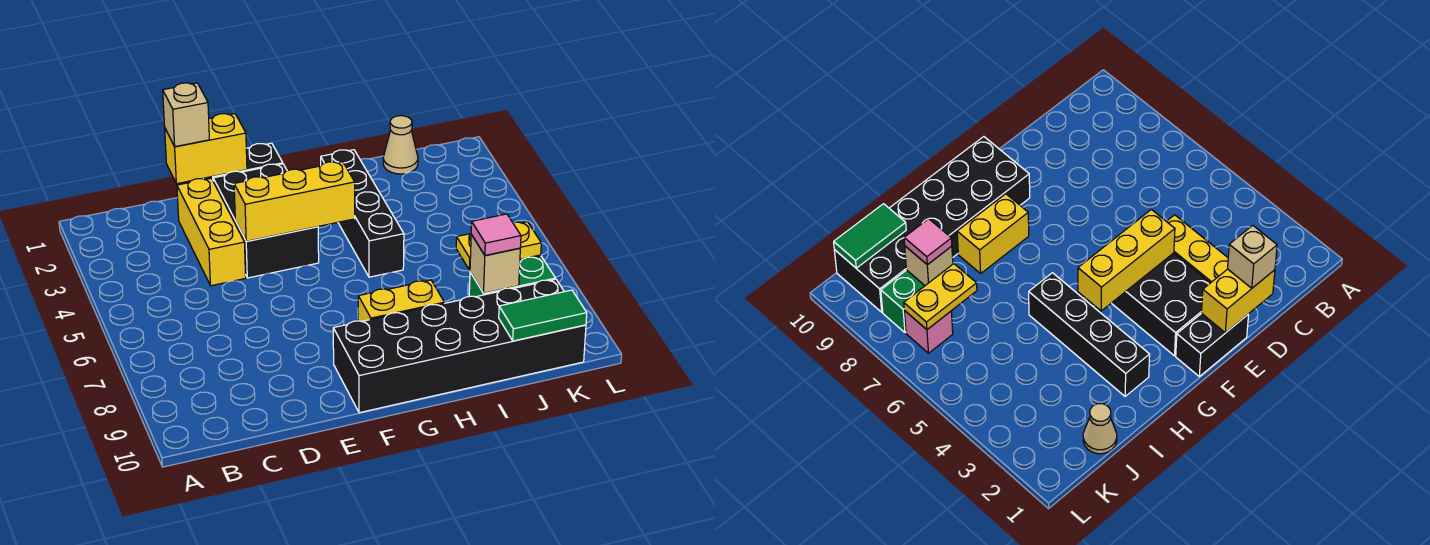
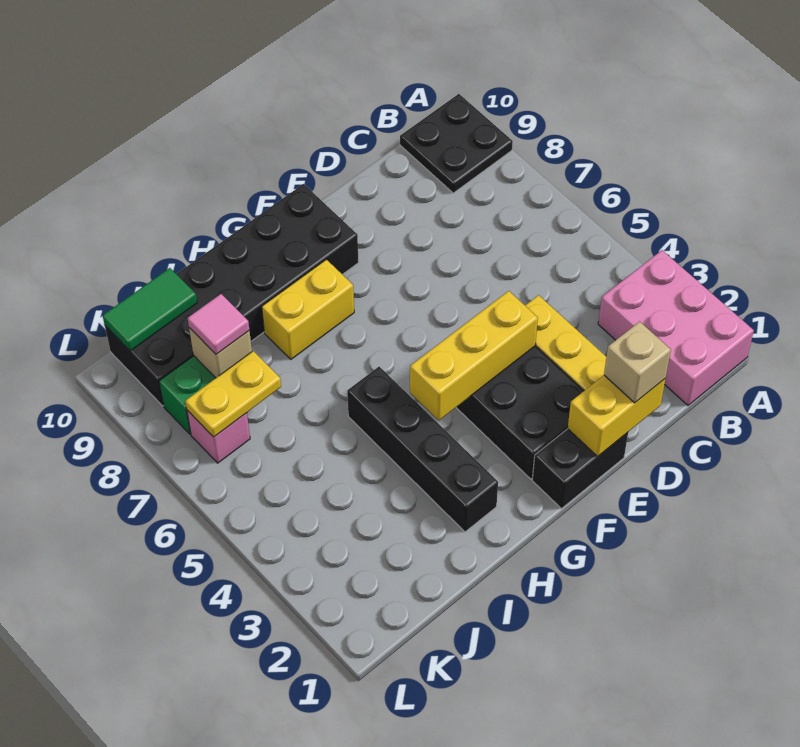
none -> pink brick A1:B3 level 1
none -> black plate A9:B10 level 1
tan cone J1 level 1 -> none

